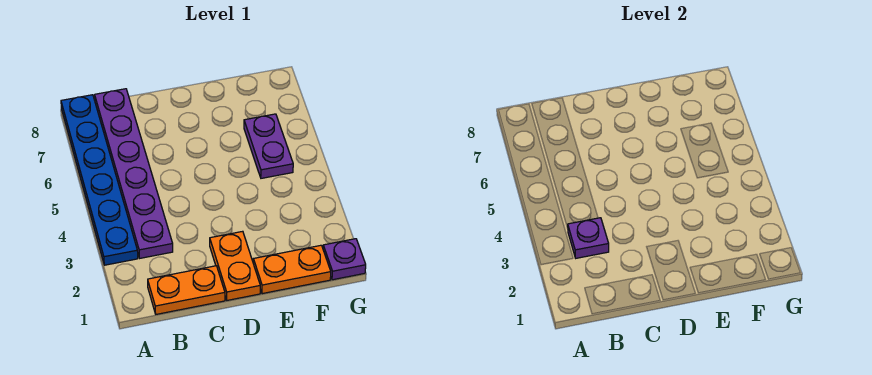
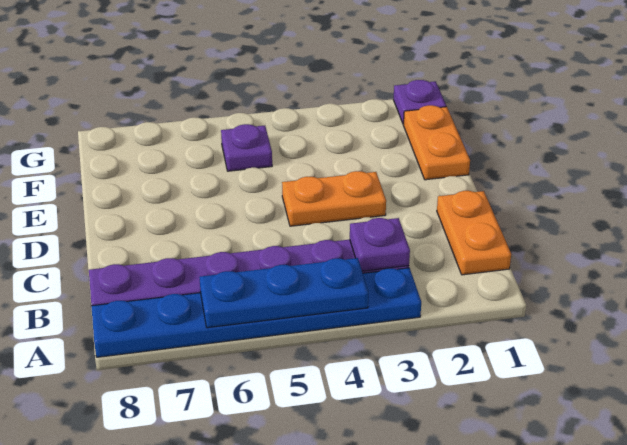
none -> blue plate A4:A6 level 2
orange plate D1:D2 level 1 -> orange plate D3:D4 level 1
purple plate F5:F6 level 1 -> purple plate F5 level 1

